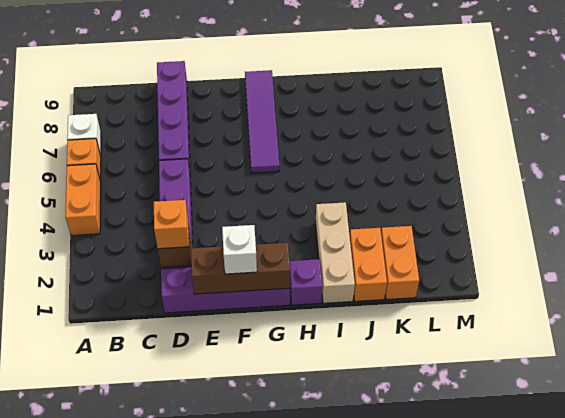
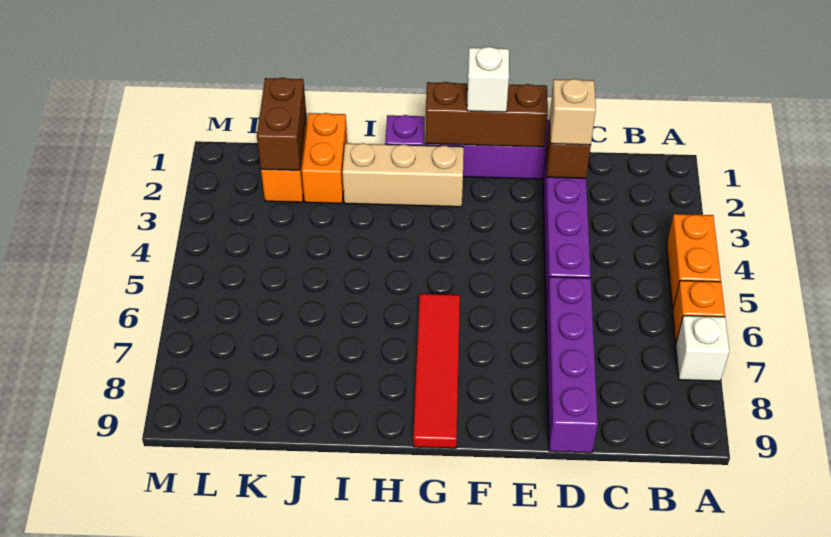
orange brick D2 level 3 -> tan brick D2 level 3
purple tile G6:G9 level 1 -> red tile G6:G9 level 1
tan brick I1:I3 level 1 -> tan brick G2:I2 level 1
none -> brown brick K1:K2 level 2

